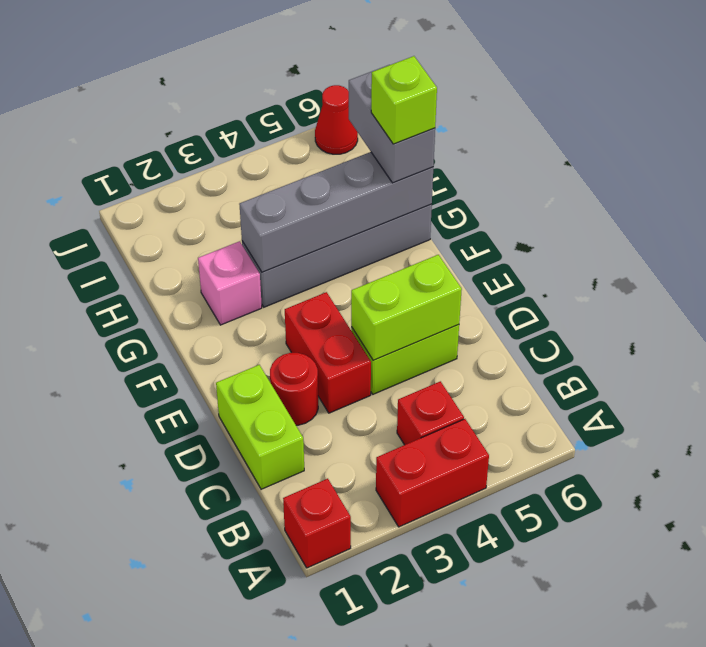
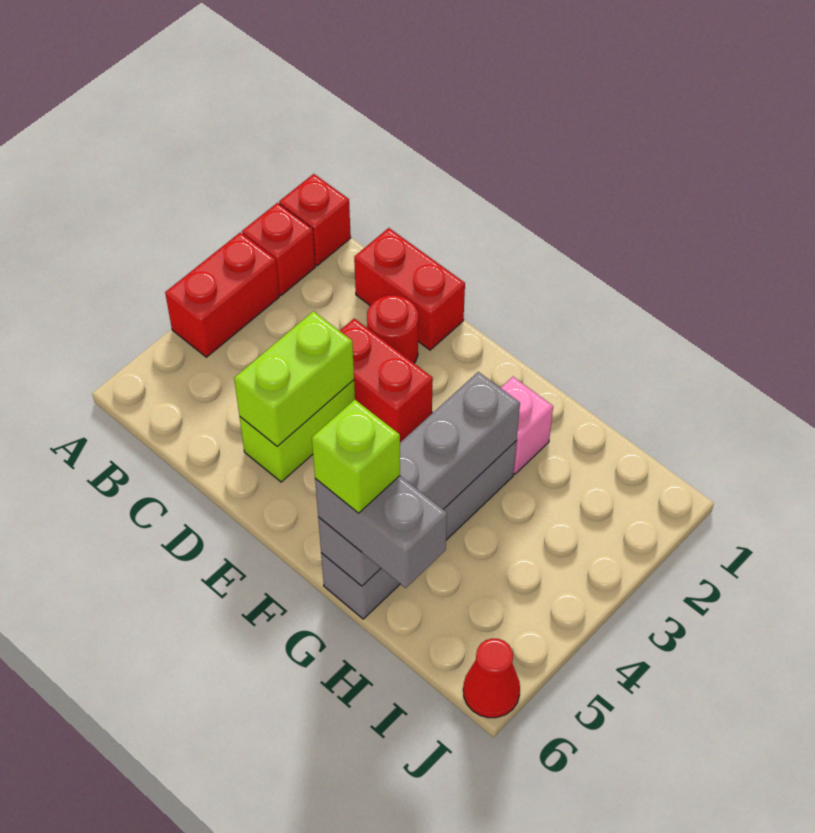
red brick B4 level 1 -> red brick A2 level 1
lime brick C1:D1 level 1 -> red brick C1:D1 level 1

